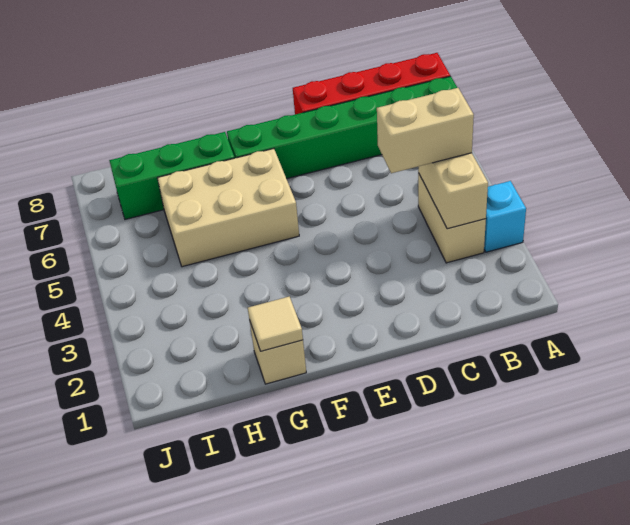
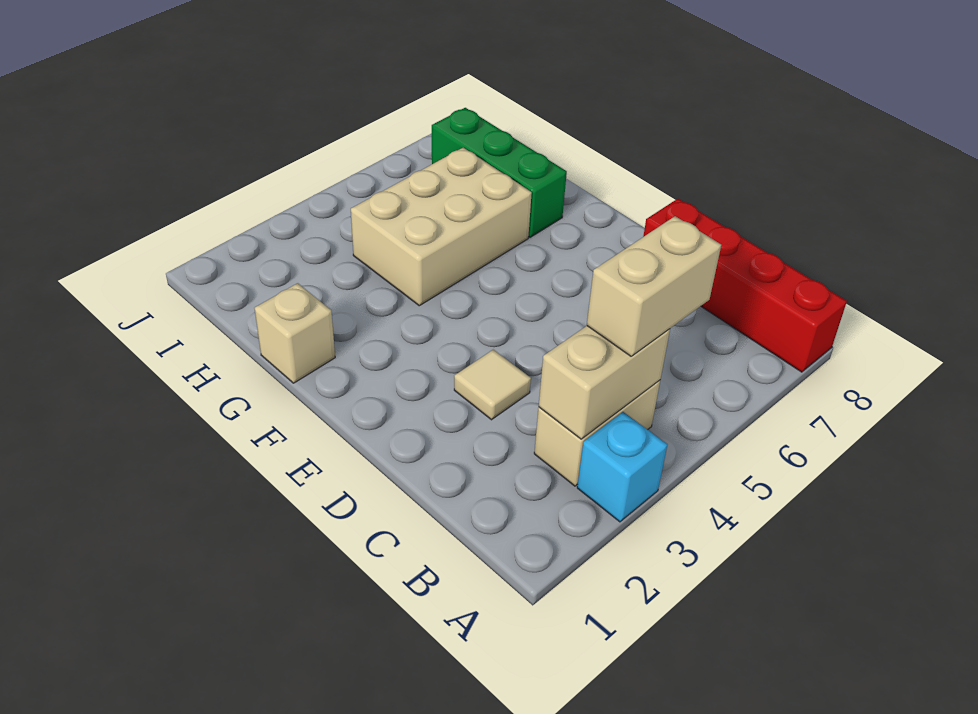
green brick A7:F7 level 1 -> none
tan brick B4:C4 level 3 -> tan brick B4:B5 level 3
tan brick F5:H6 level 1 -> tan brick G4:H6 level 1
tan tile G1 level 2 -> tan tile D3 level 1

